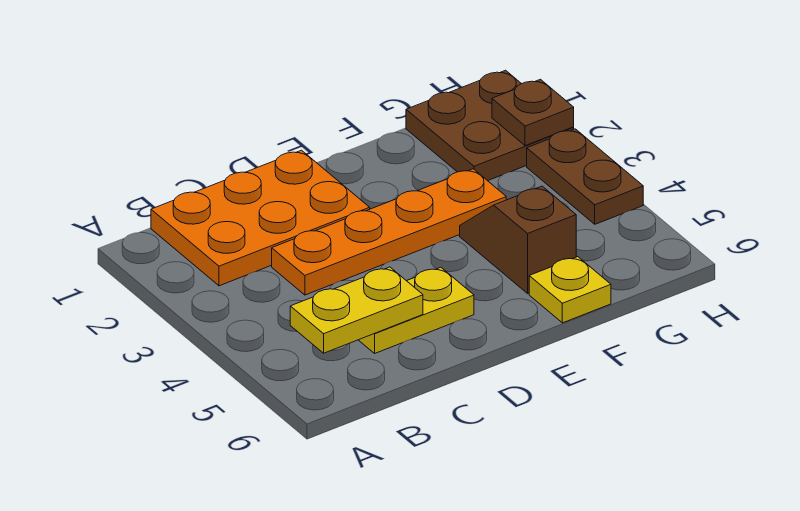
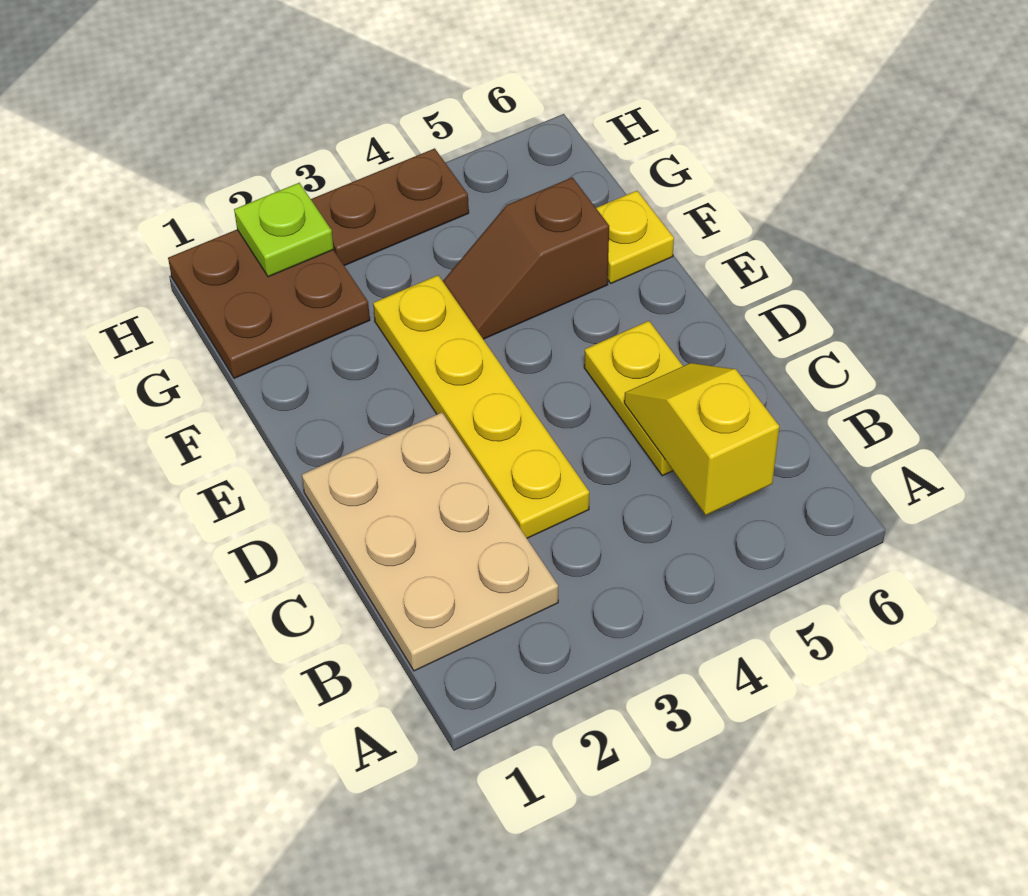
orange plate B1:D2 level 1 -> tan plate B1:D2 level 1
yellow plate B5:C5 level 2 -> yellow slope B5:C5 level 2 top B
orange plate C3:F3 level 1 -> yellow plate C3:F3 level 1
brown plate H2 level 2 -> lime plate H2 level 2

